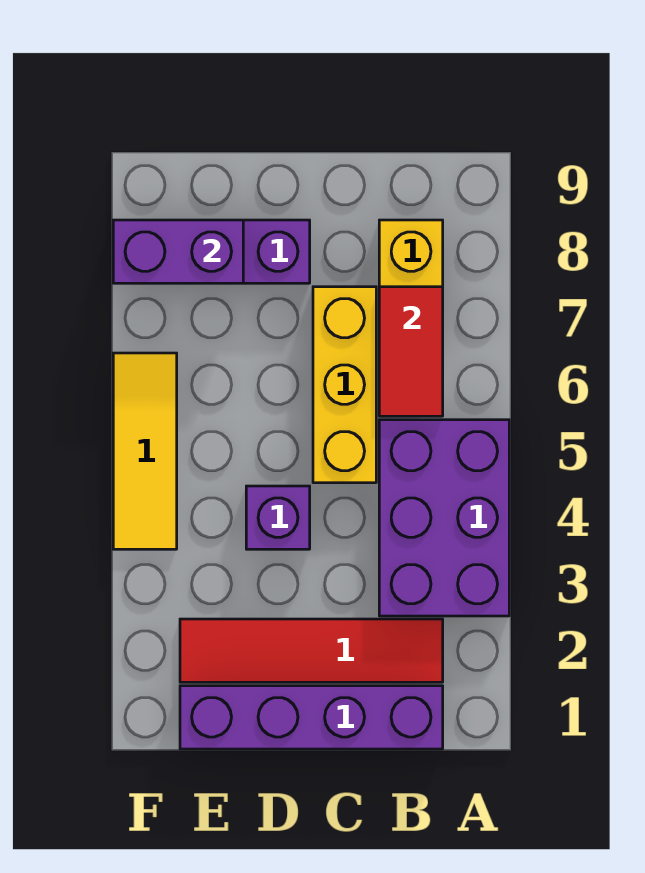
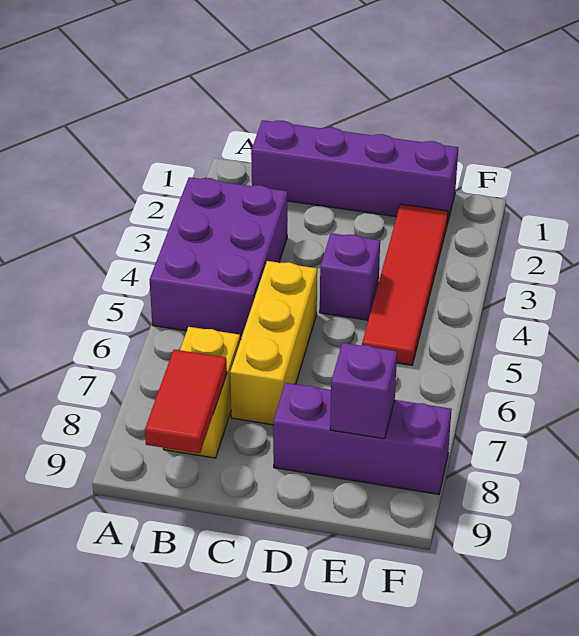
red tile B2:E2 level 1 -> red tile E2:E5 level 1
red tile B6:B7 level 2 -> red tile B8:B9 level 2
purple brick E8:F8 level 2 -> purple brick E8 level 2
yellow tile F4:F6 level 1 -> none

